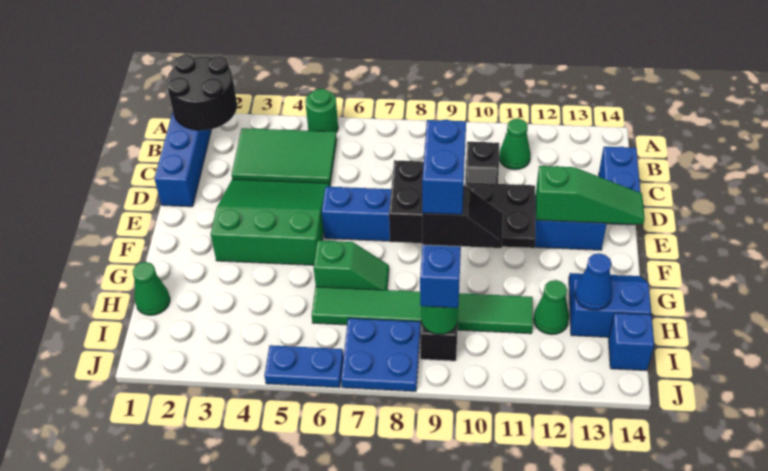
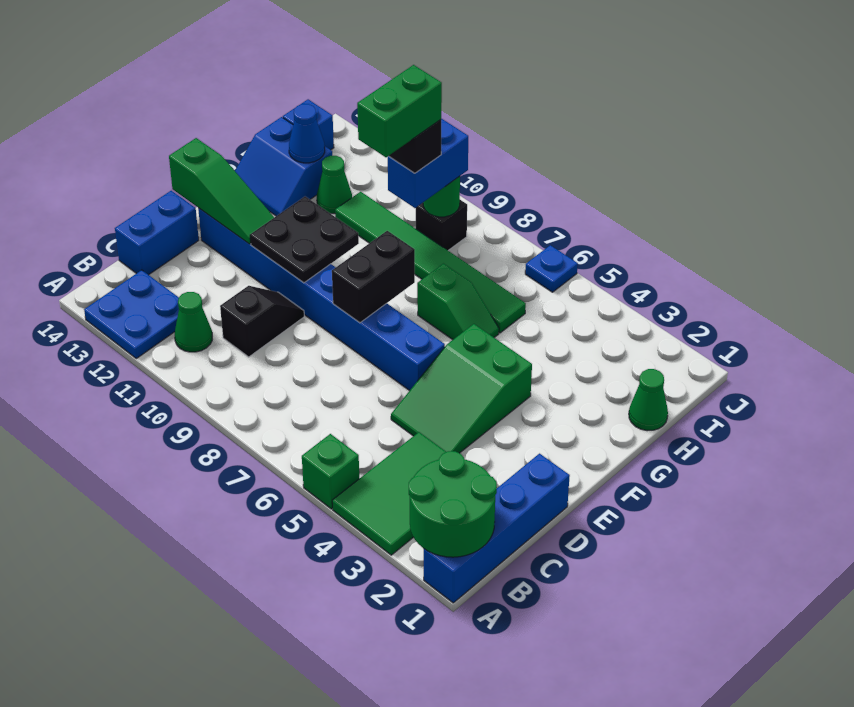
black round brick A1:B2 level 2 -> green round brick A1:B2 level 2
green round brick A5 level 1 -> green brick A5 level 1
green tile B3:C5 level 1 -> green tile A3:C4 level 1
green slope D3:F5 level 1 top F -> green slope D4:F5 level 1 top F
green slope E12:E14 level 2 top 12 -> green slope E12:E14 level 2 top 14
green slope G6:G7 level 1 top 6 -> green slope G6:G7 level 1 top 7
blue brick G9:H9 level 5 -> green brick G9:H9 level 5
blue plate I7:J8 level 1 -> blue plate A12:B13 level 1
blue plate J5:J6 level 1 -> blue plate J6 level 1

